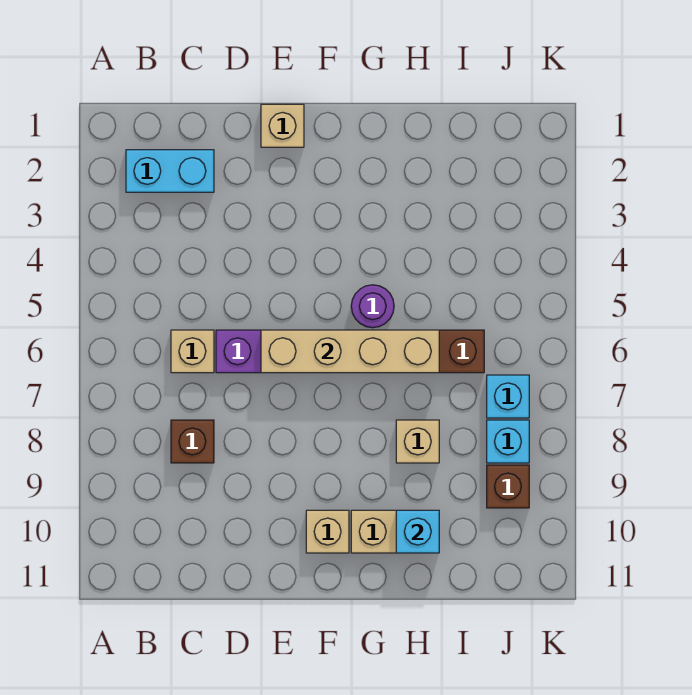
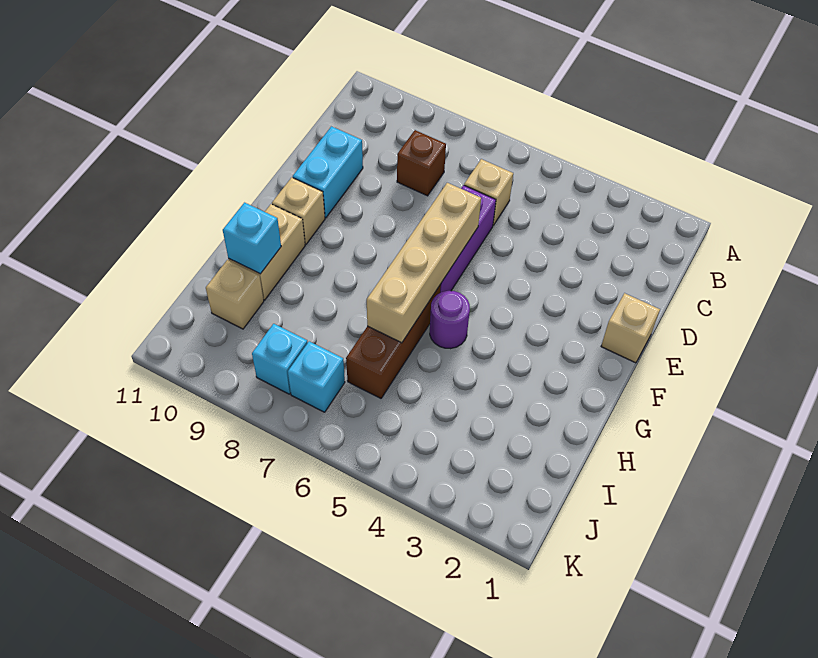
cyan brick B2:C2 level 1 -> cyan brick D10:E10 level 1
tan brick H8 level 1 -> tan brick I10 level 1
brown brick J9 level 1 -> none

